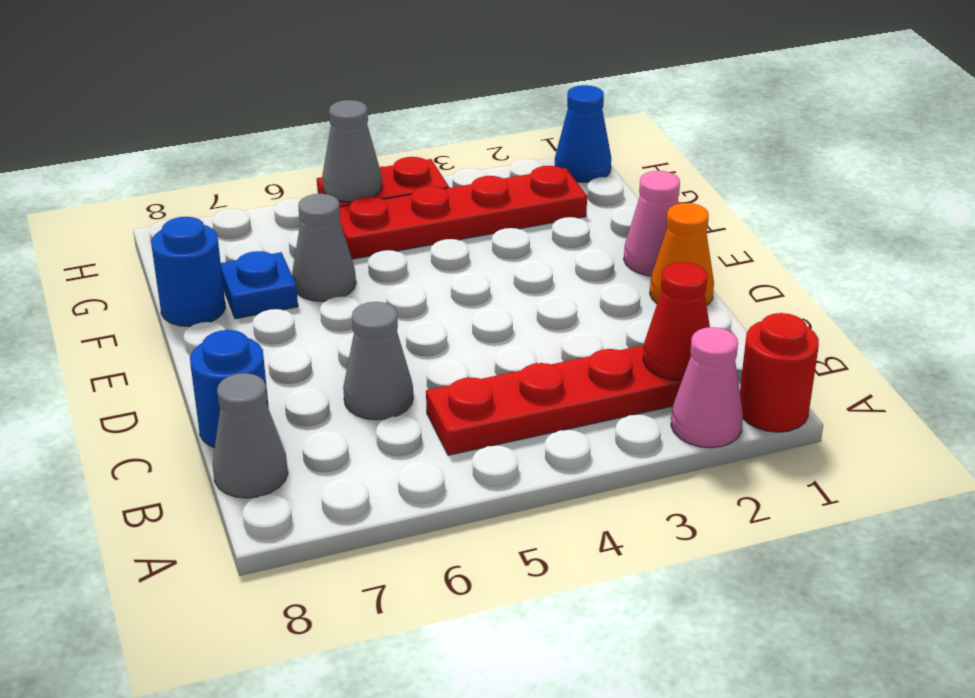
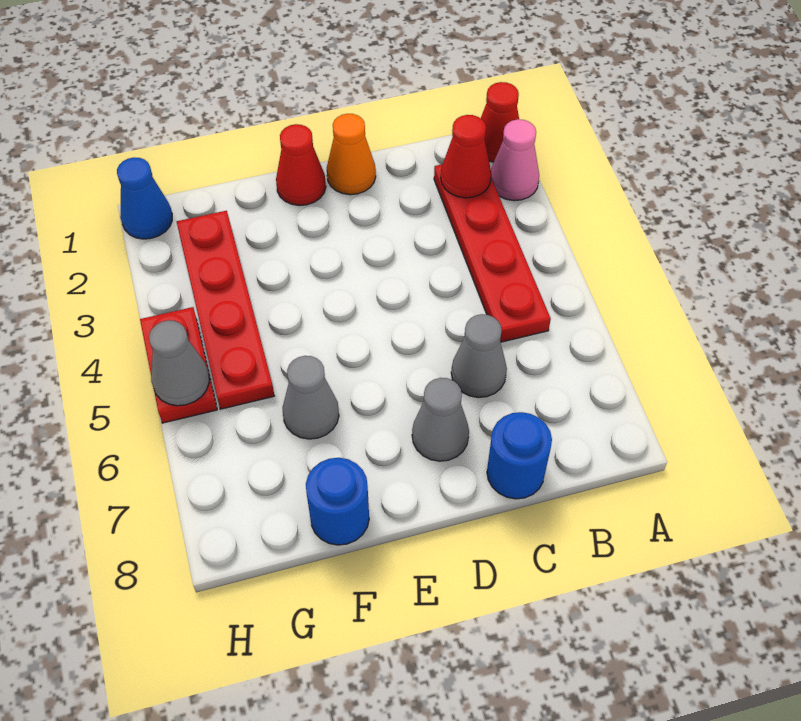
red round brick A1 level 1 -> red cone A1 level 1
grey cone B8 level 1 -> grey cone D7 level 1
pink cone E1 level 1 -> red cone E1 level 1
blue plate F7 level 1 -> none

